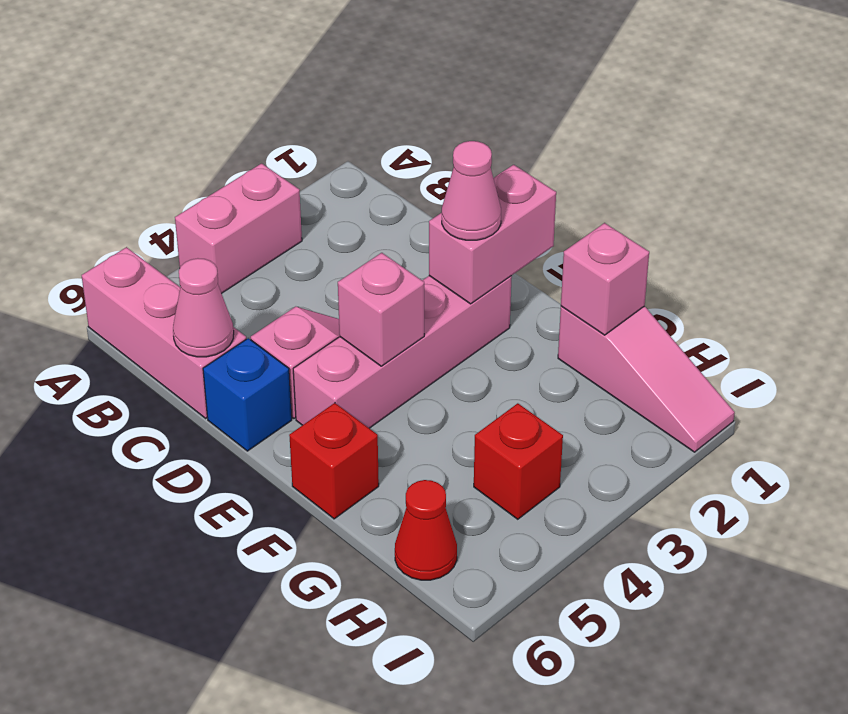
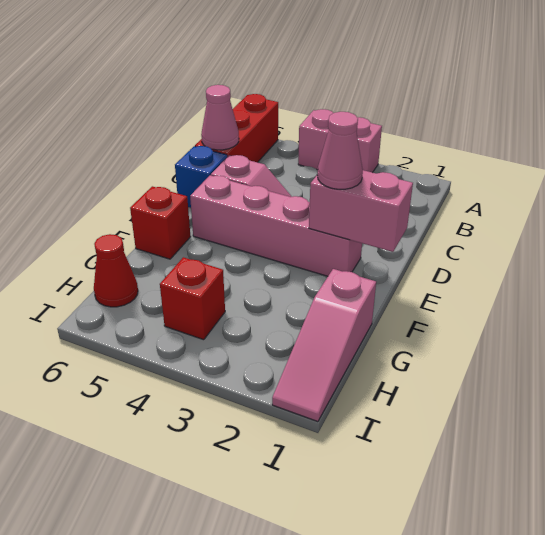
pink brick A6:C6 level 1 -> red brick A6:C6 level 1
pink brick E4 level 2 -> none
pink brick G1 level 2 -> none

